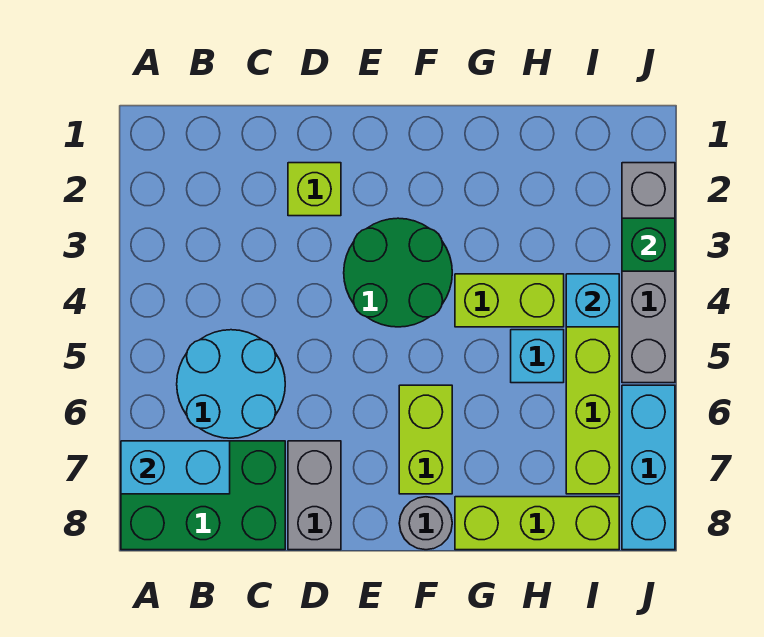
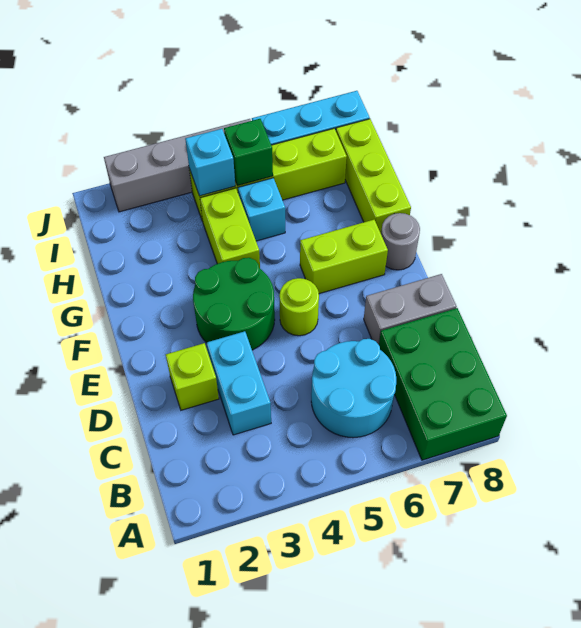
cyan brick A7:B7 level 2 -> cyan brick C3:D3 level 1
none -> lime round brick E5 level 1
green brick J3 level 2 -> green brick I5 level 2

